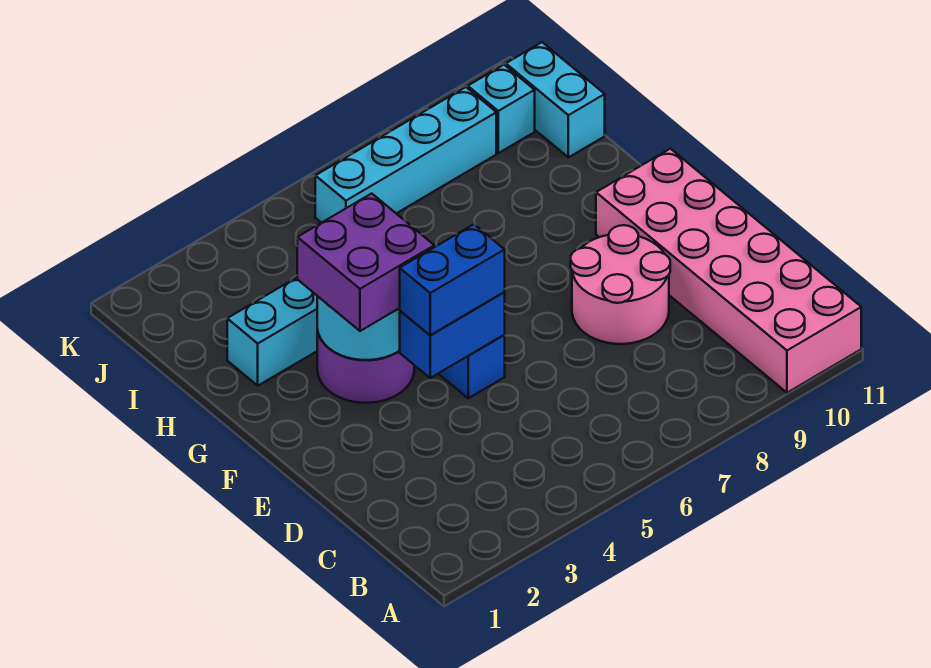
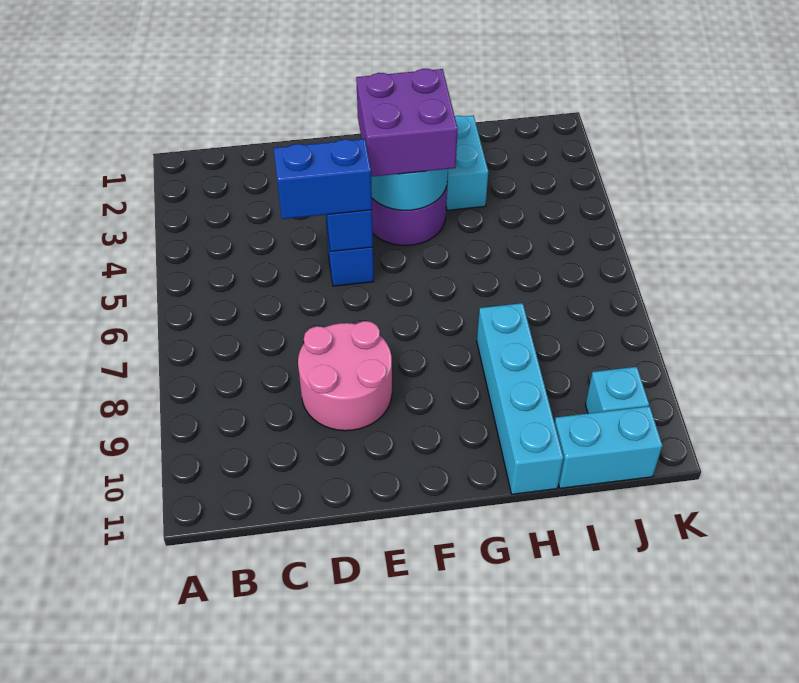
pink brick A10:F11 level 1 -> none
blue brick E4:E5 level 3 -> blue brick D5:E5 level 3
cyan brick J6:J9 level 1 -> cyan brick H8:H11 level 1

